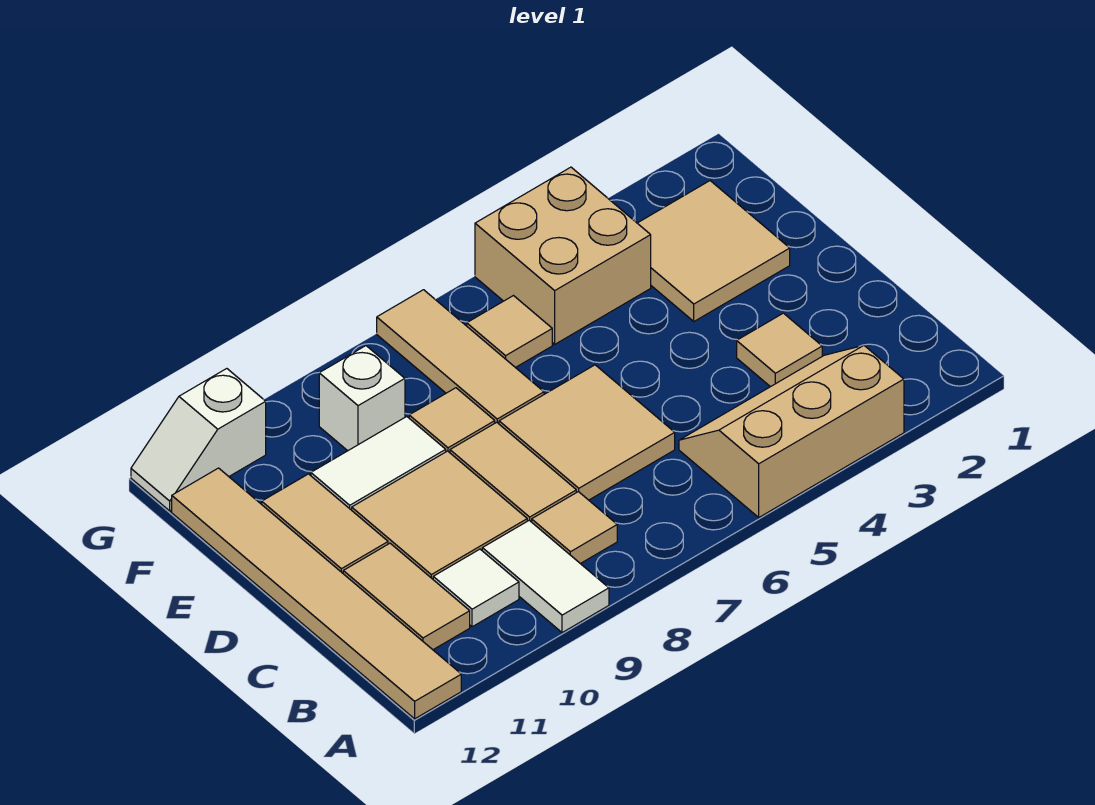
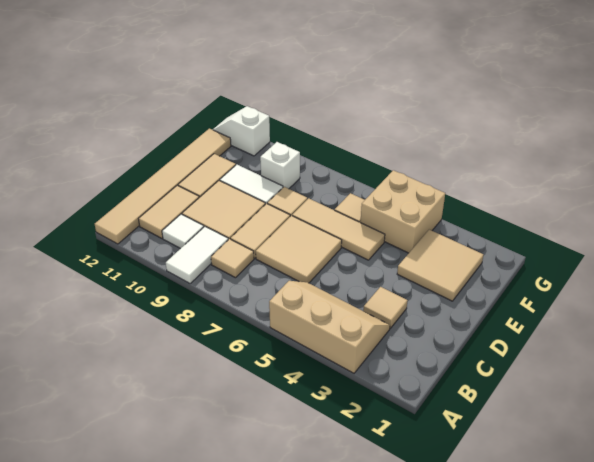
tan tile E7:G7 level 1 -> tan tile E5:E7 level 1

